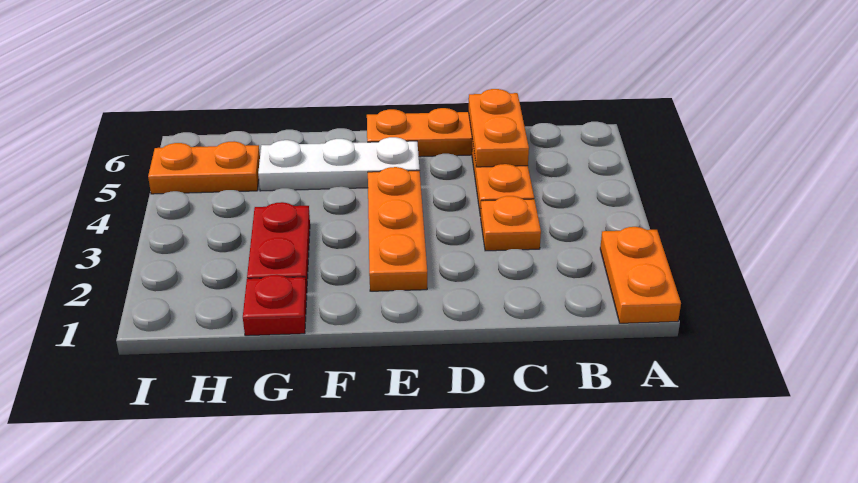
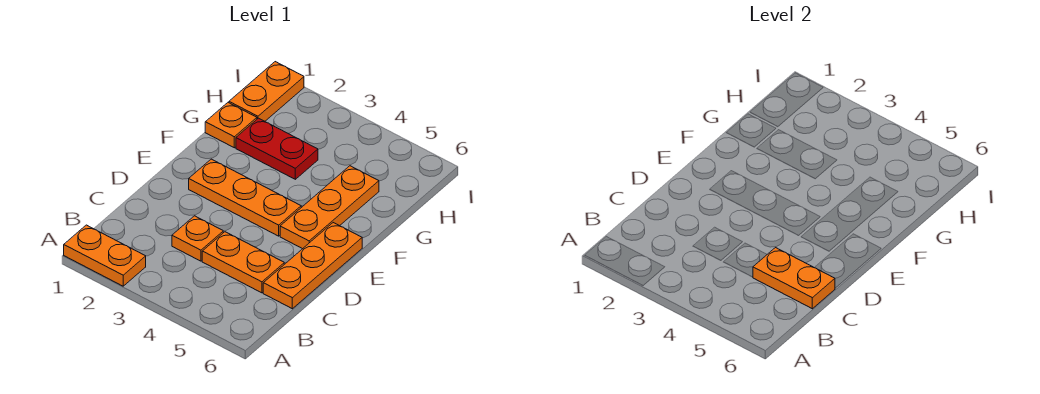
white plate E5:G5 level 1 -> orange plate E5:G5 level 1
red plate G1 level 1 -> orange plate G1 level 1
orange plate H5:I5 level 1 -> orange plate H1:I1 level 1

